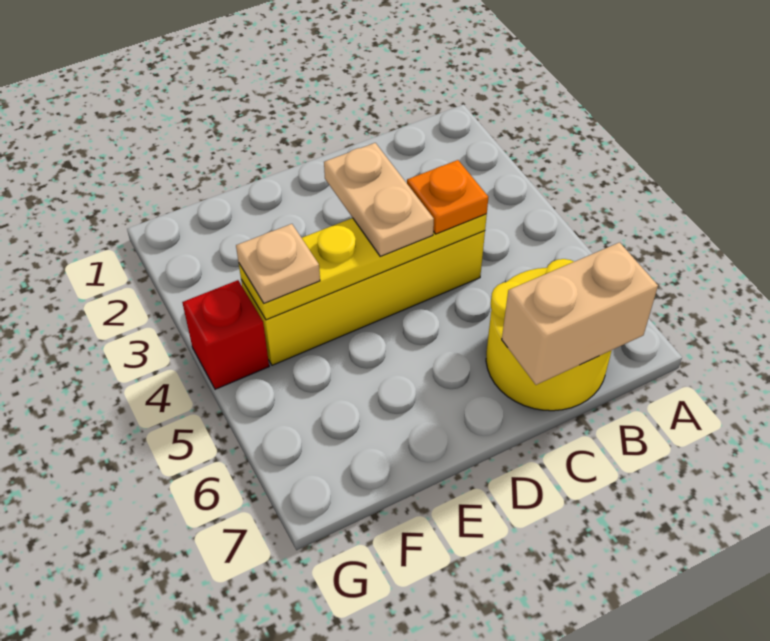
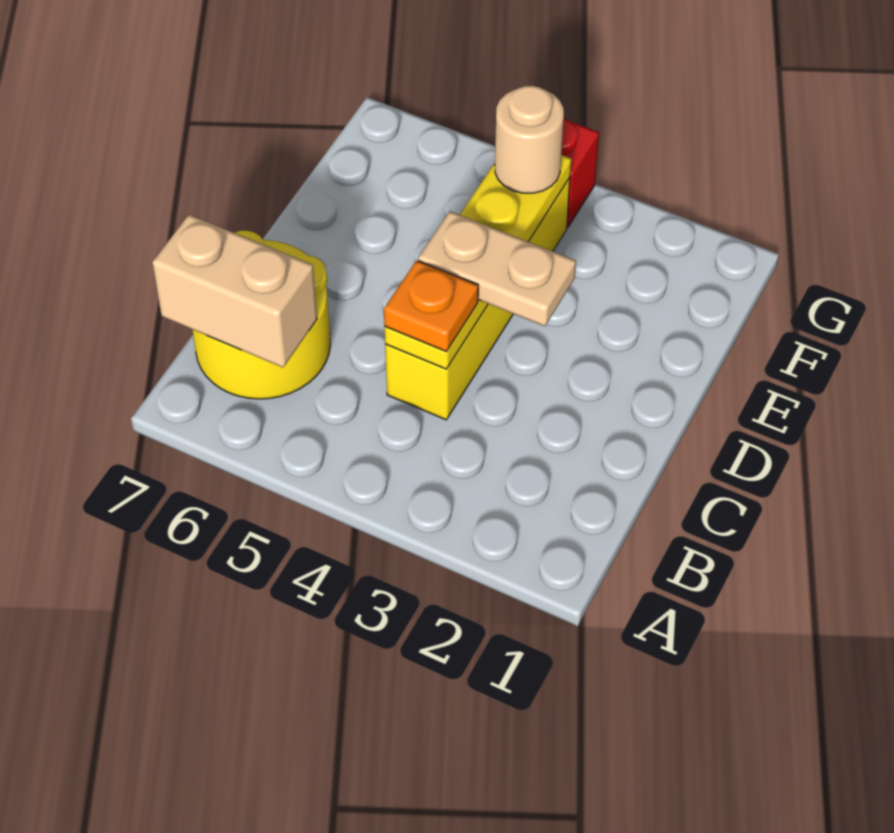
tan brick B7:C7 level 2 -> tan brick B6:B7 level 2
tan plate F4 level 3 -> tan round brick F4 level 3

